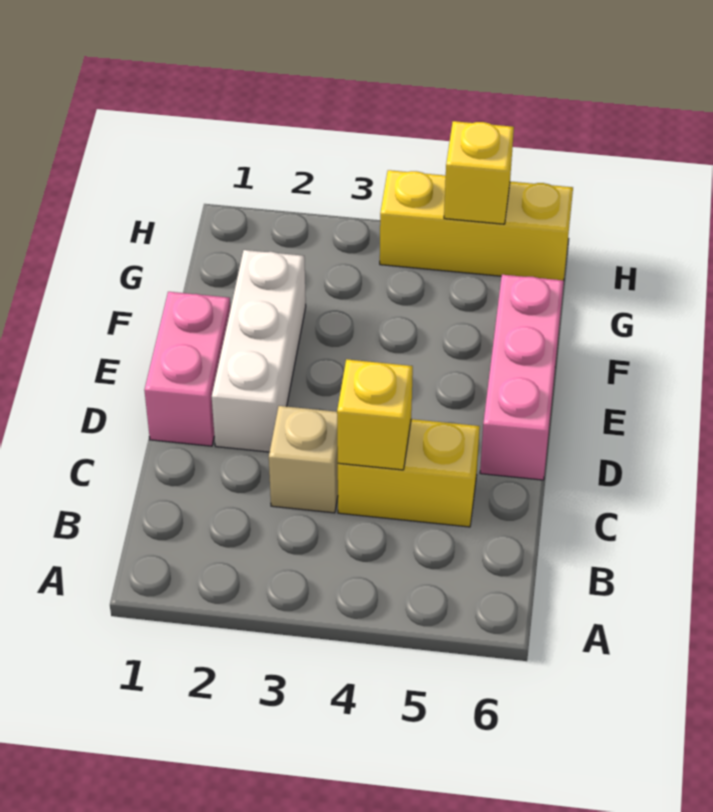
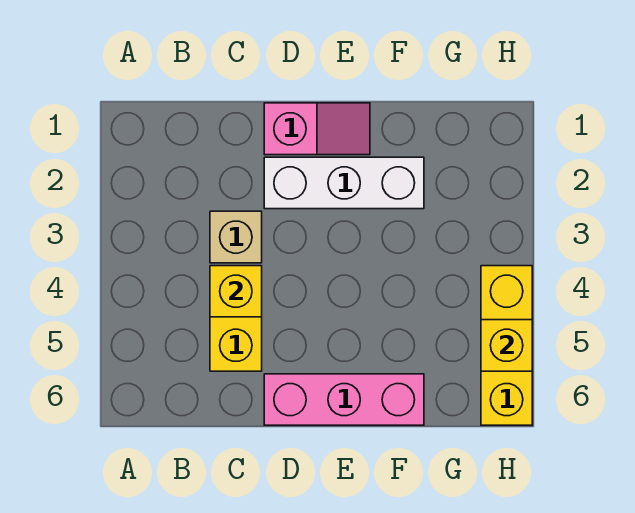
pink brick D1:E1 level 1 -> pink slope D1:E1 level 1 top D

